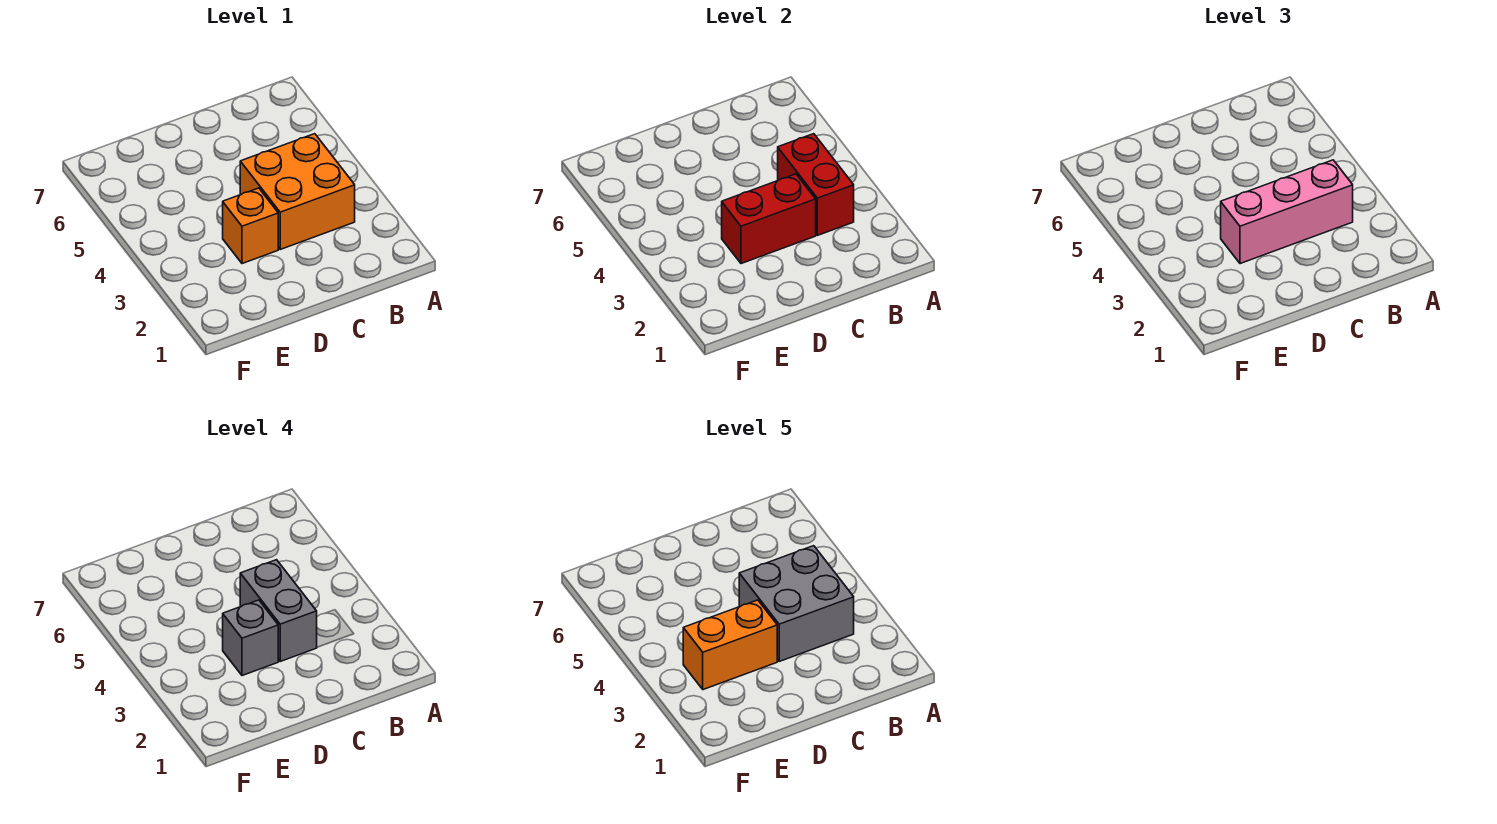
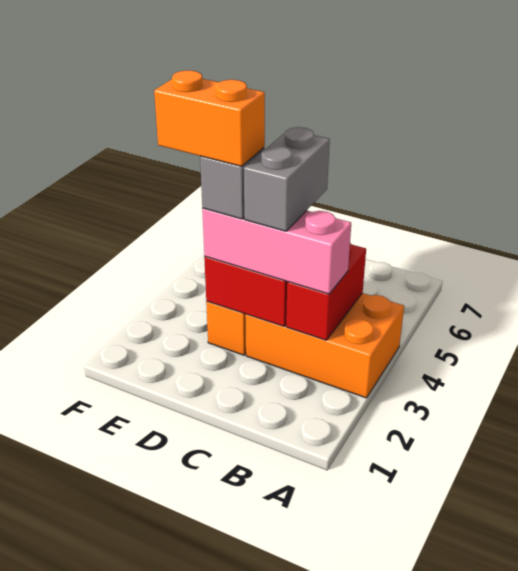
orange brick B3:C4 level 1 -> orange brick A3:C4 level 1
grey brick B3:C4 level 5 -> none

